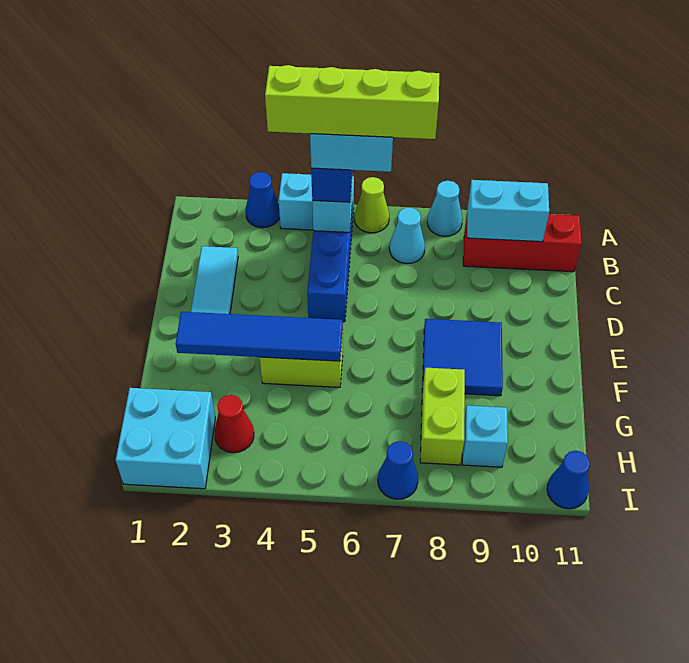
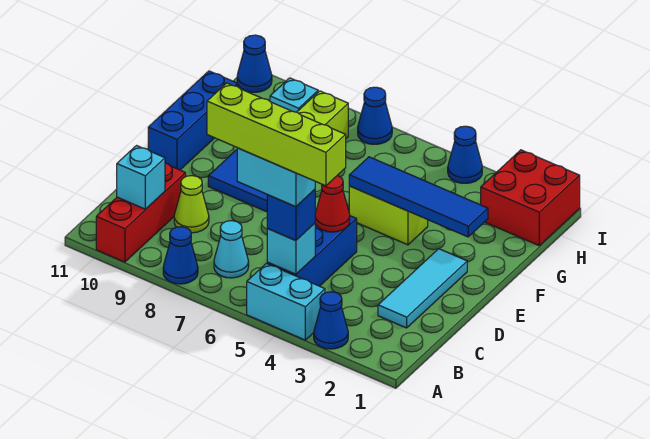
lime cone A6 level 1 -> lime cone C9 level 1
cyan cone A8 level 1 -> blue cone A8 level 1
red brick B9:B11 level 1 -> red brick A10:C10 level 1
cyan brick B9:B10 level 2 -> cyan brick B10 level 2
none -> blue brick E11:G11 level 1
cyan brick H1:I2 level 1 -> red brick H1:I2 level 1
red cone H3 level 1 -> red cone D5 level 2
none -> blue cone I4 level 1

